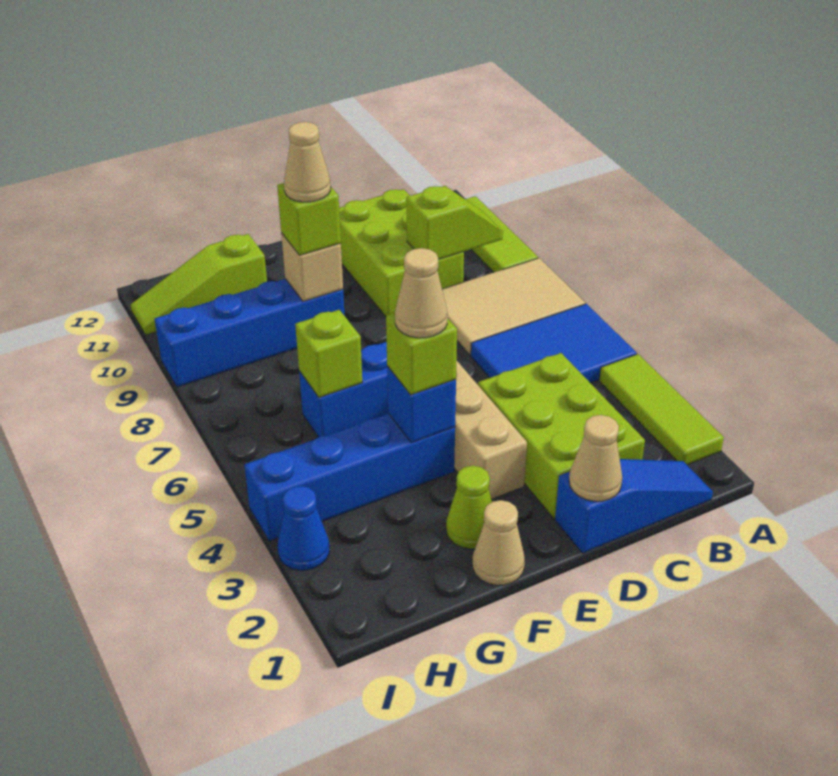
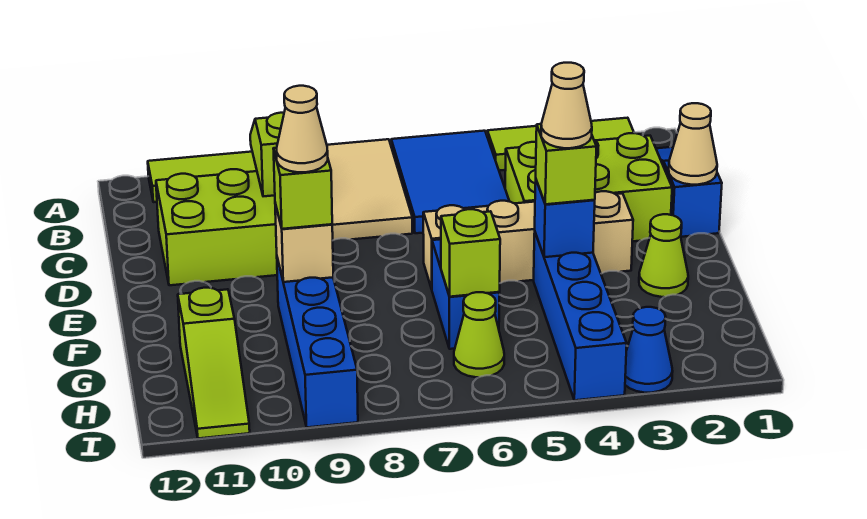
tan cone F1 level 1 -> none
none -> lime cone H6 level 1

